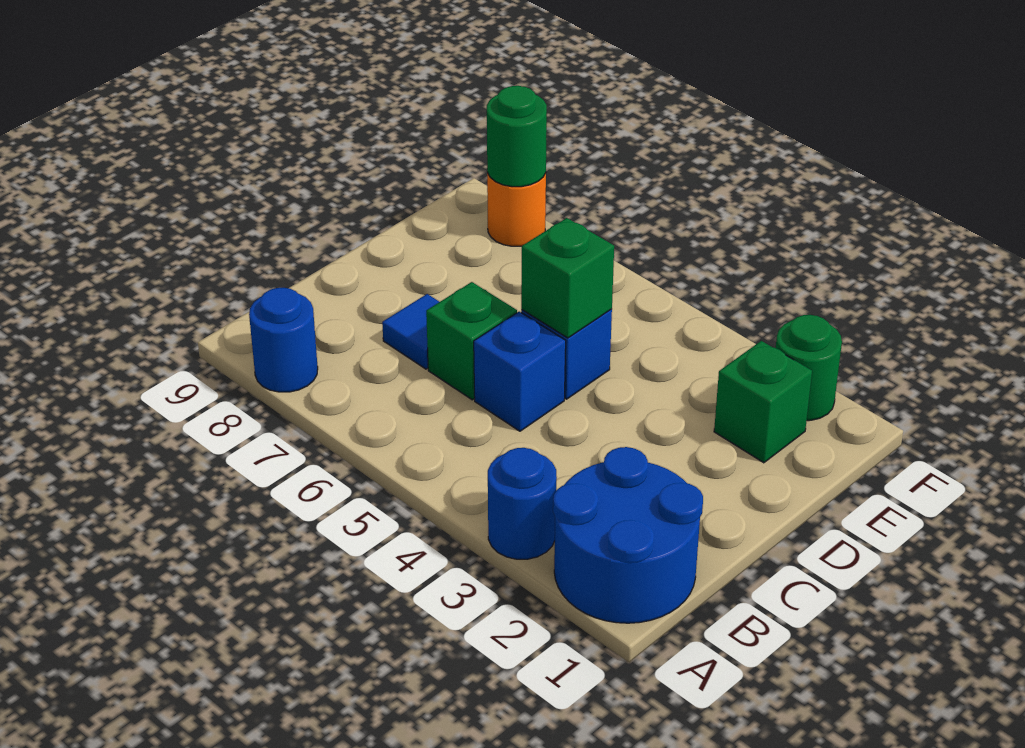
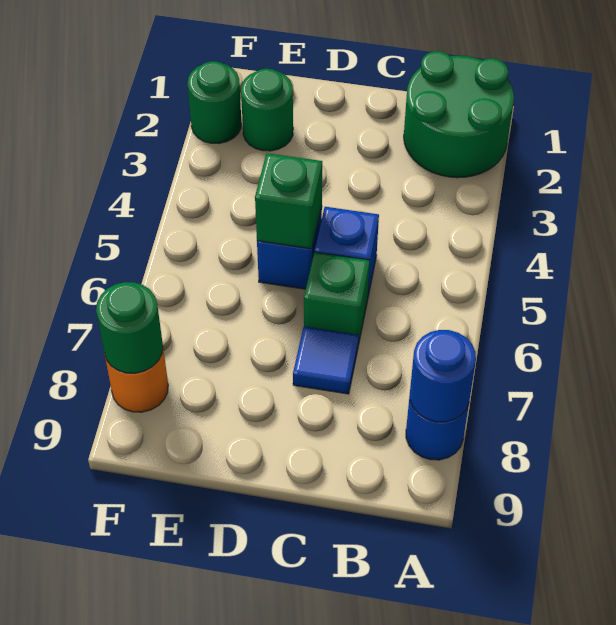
blue round brick A1:B2 level 1 -> green round brick A1:B2 level 1
blue round brick A3 level 1 -> blue round brick A8 level 2
green brick E2 level 1 -> green round brick E2 level 1

